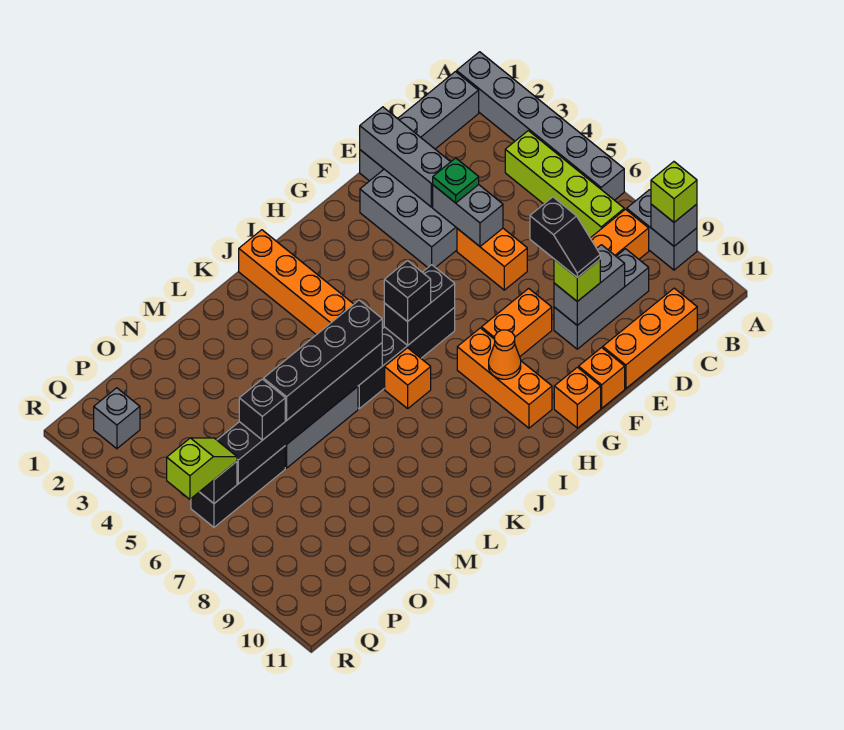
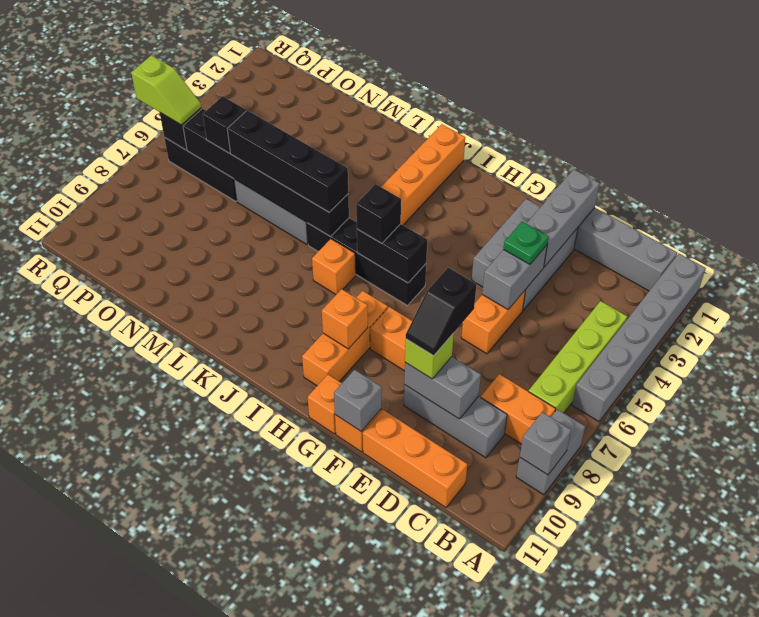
lime brick A9 level 3 -> none
orange cone H9 level 2 -> orange brick H9 level 2
grey brick Q2 level 1 -> grey brick F11 level 2

